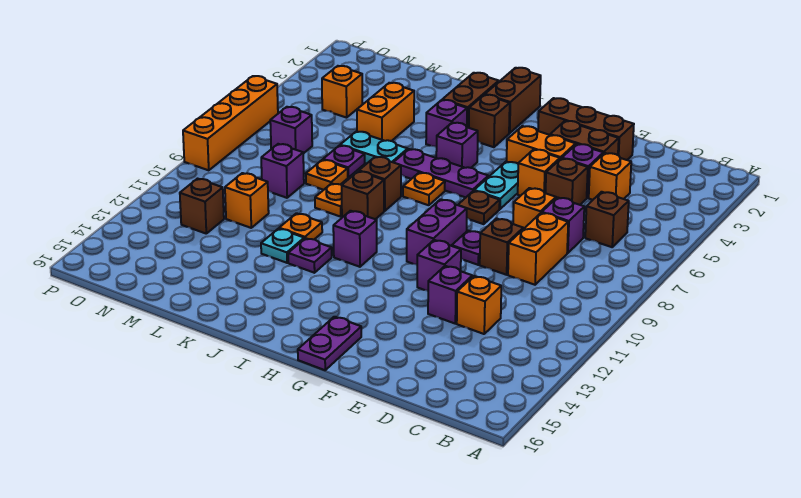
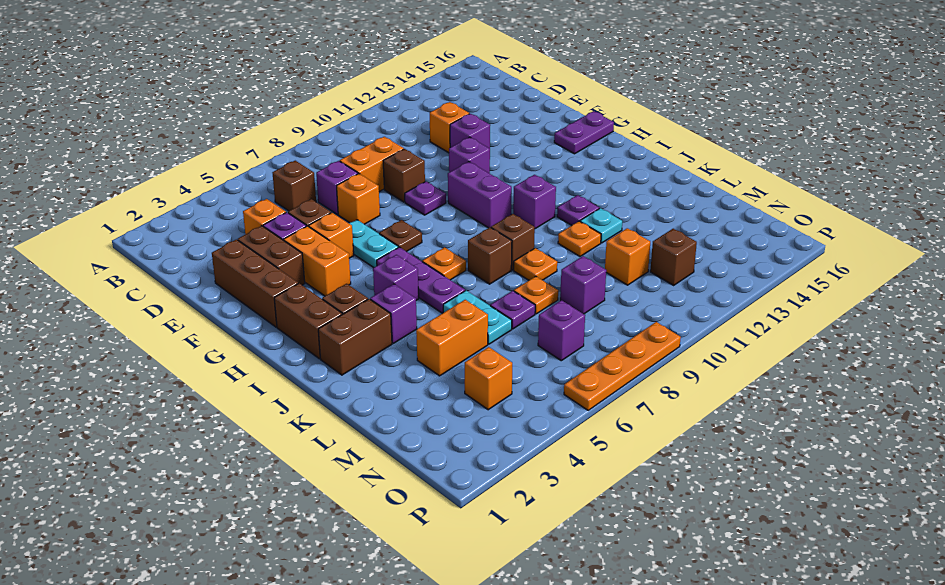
cyan plate G5:G6 level 1 -> cyan plate F6:G6 level 1
purple brick G9:G10 level 1 -> purple brick G10:H10 level 1
brown brick I1:I2 level 1 -> brown brick H2:I2 level 1
orange brick P6:P9 level 1 -> orange plate P6:P9 level 1

